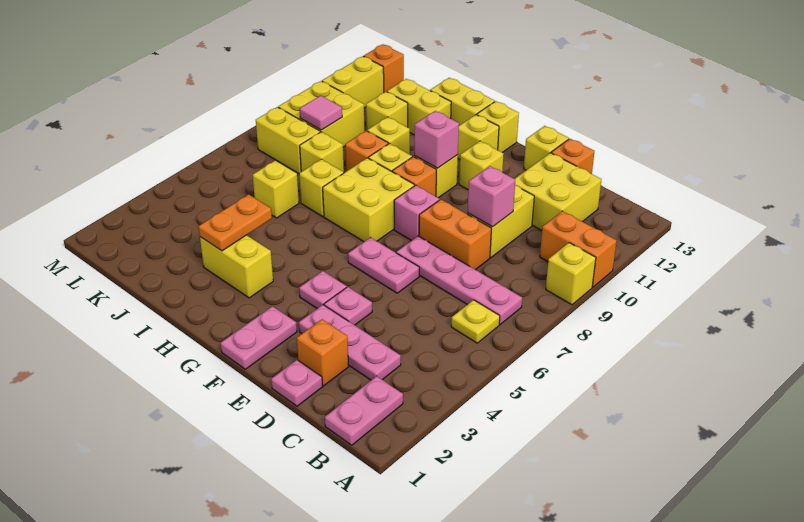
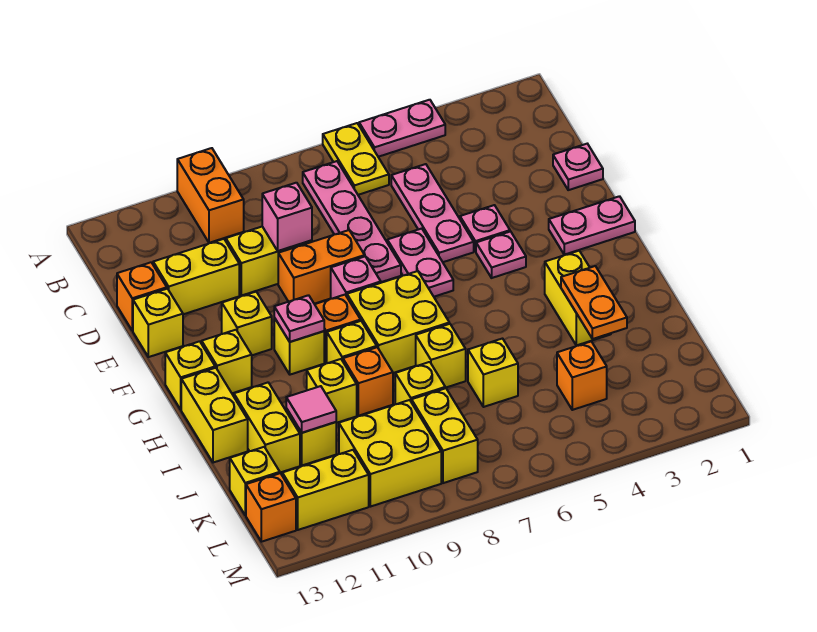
yellow brick A9 level 1 -> yellow brick K13 level 1
pink plate B1:B2 level 1 -> pink plate A4:A5 level 1
yellow plate B6 level 1 -> yellow plate A6:B6 level 1
pink plate C3:E3 level 1 -> pink plate C5:E5 level 1
yellow brick C11:D12 level 1 -> yellow brick D11:D12 level 1
orange brick D2 level 1 -> orange brick K4 level 1
orange brick D8:E8 level 1 -> orange brick E8:E9 level 1
pink brick G10 level 2 -> pink plate G10 level 2
orange plate I3:I4 level 2 -> orange plate I3:J3 level 2
pink tile K9 level 2 -> pink tile J11 level 2

